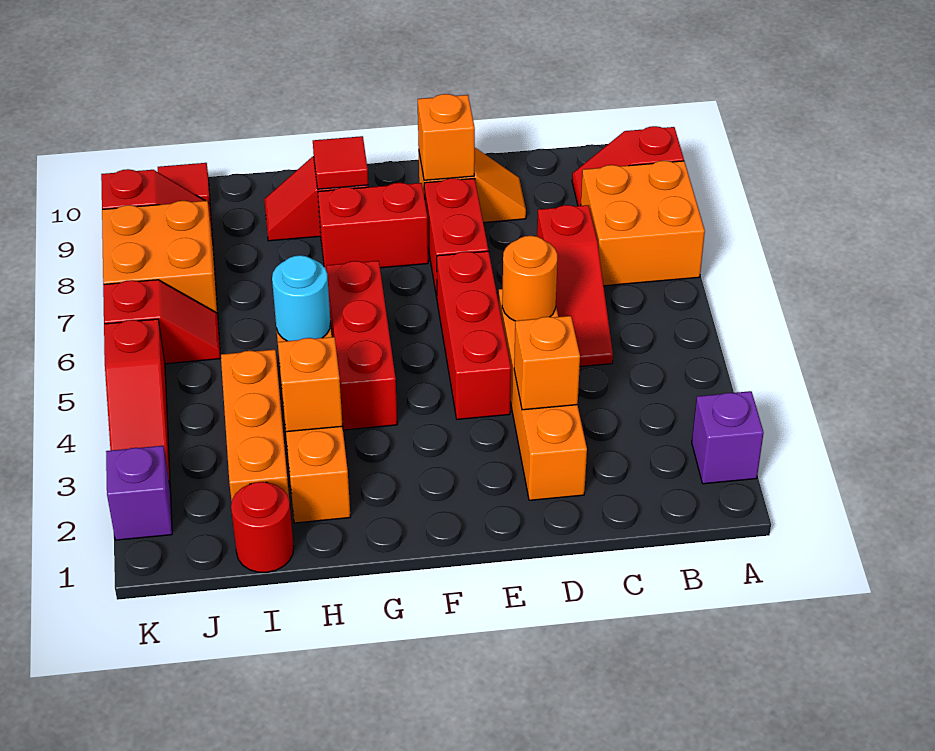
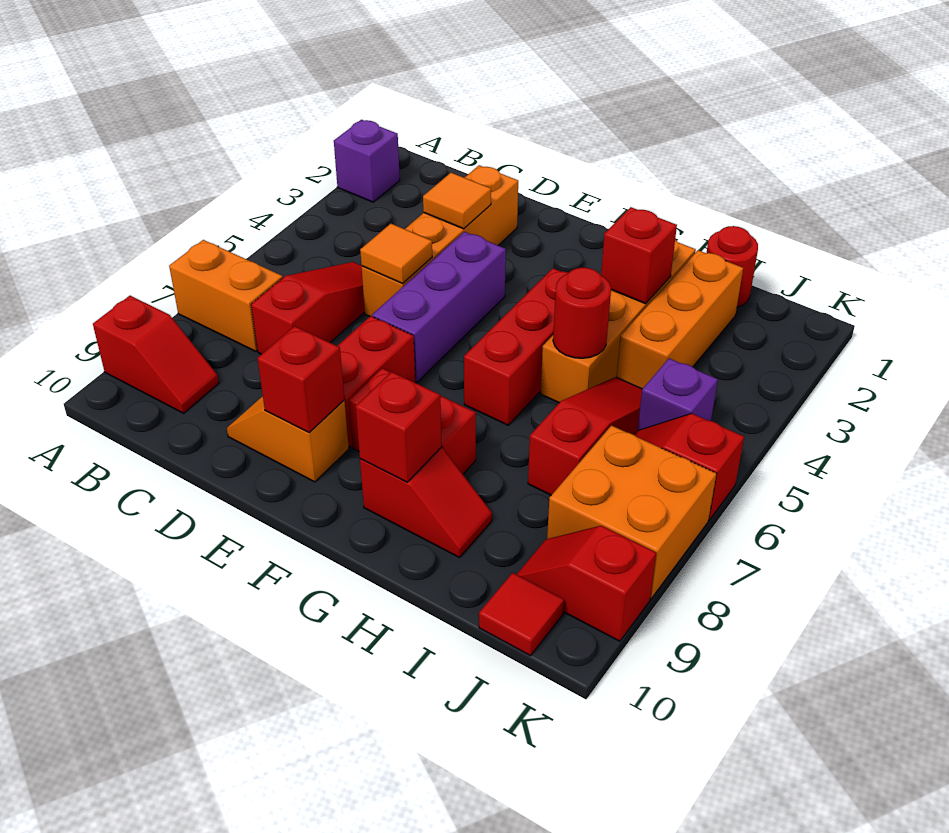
orange brick A7:B8 level 1 -> orange brick A7:B7 level 1
orange brick D3 level 2 -> orange tile D3 level 2
orange round brick D5 level 2 -> orange tile D5 level 2
red brick E4:E6 level 1 -> purple brick E4:E6 level 1
orange brick E9 level 2 -> red brick E9 level 2
red tile G9 level 2 -> red brick G9 level 2
orange brick H3 level 2 -> red brick H3 level 2
cyan round brick H5 level 2 -> red round brick H5 level 2
purple brick K2 level 1 -> purple brick J5 level 1
red slope K3:K5 level 1 top 5 -> red slope I5:I7 level 1 top 7

